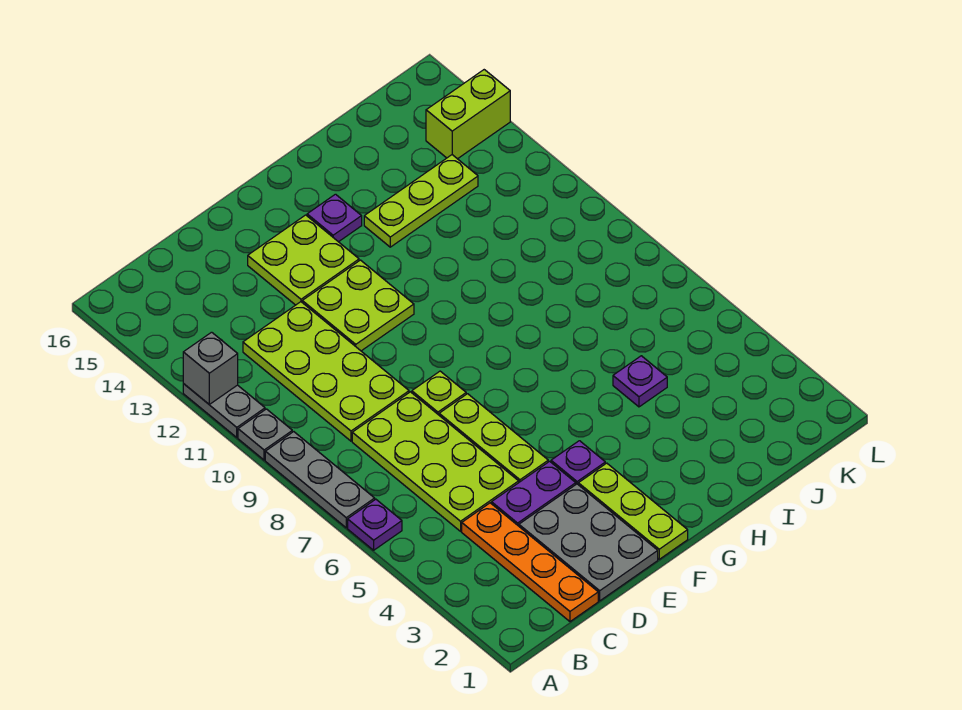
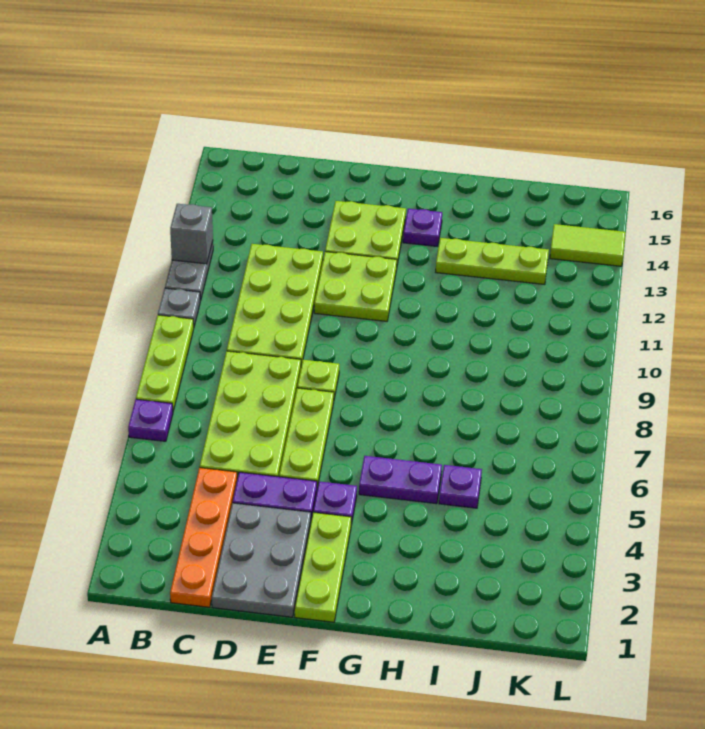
grey plate A7:A9 level 1 -> lime plate A7:A9 level 1
none -> purple plate G5:H5 level 1
lime brick K14:L14 level 1 -> lime tile K14:L14 level 1

